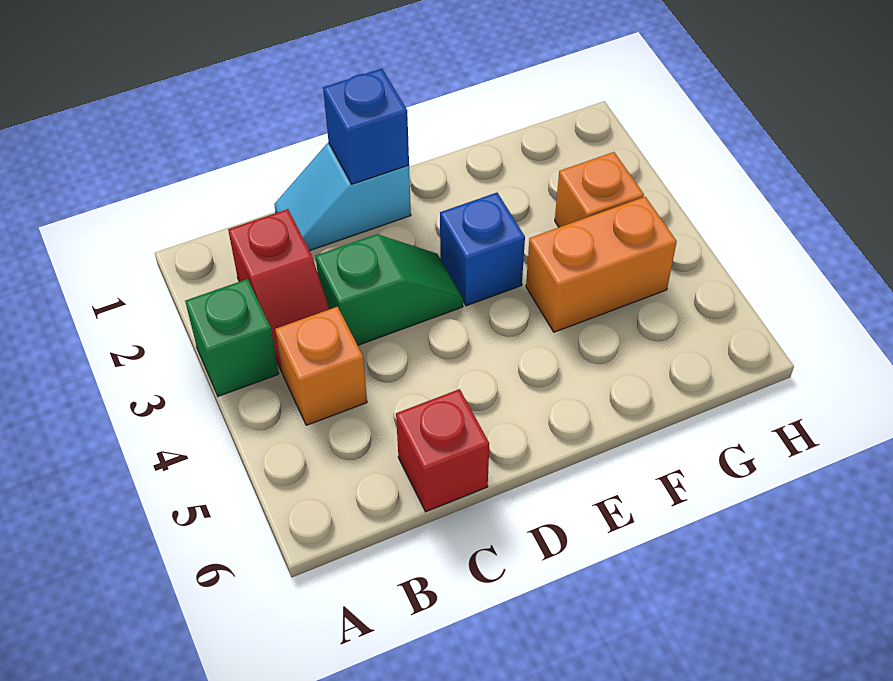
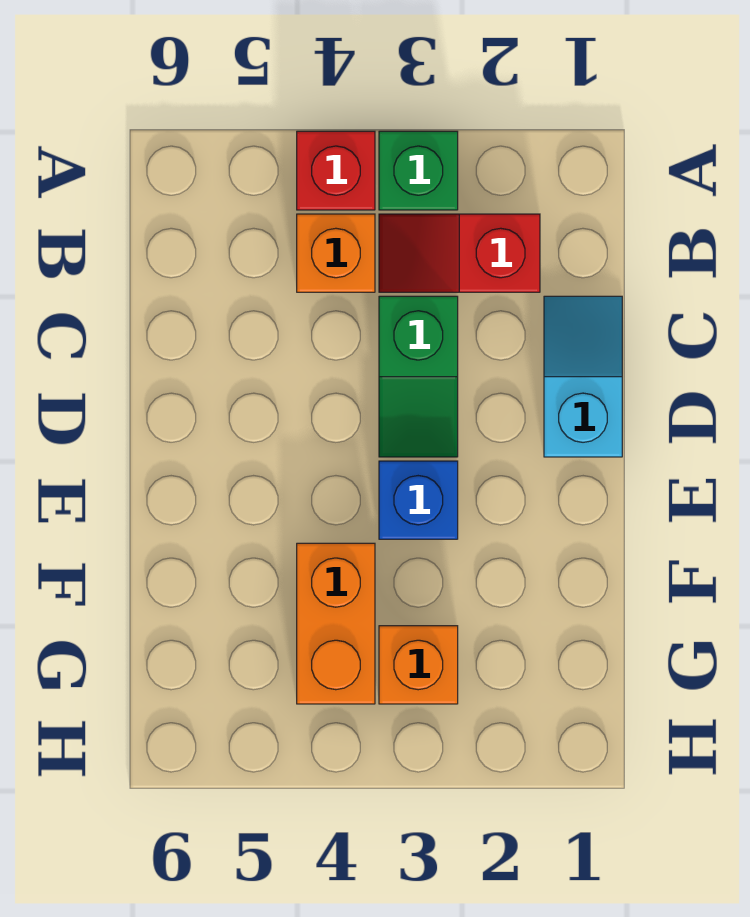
red brick C6 level 1 -> red brick A4 level 1
blue brick D1 level 2 -> none

